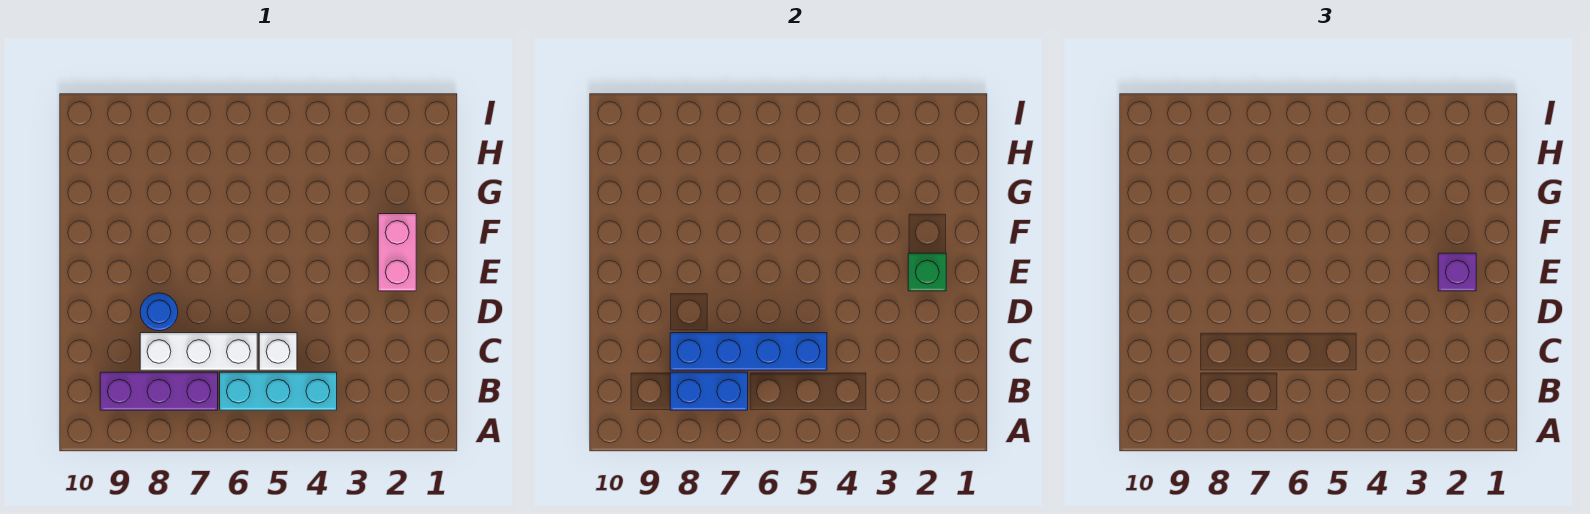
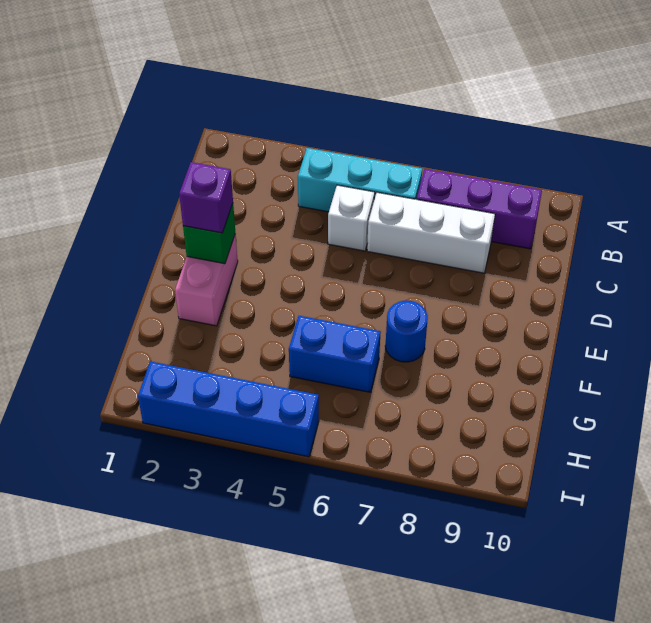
blue brick B7:B8 level 2 -> blue brick G5:G6 level 1
blue brick C5:C8 level 2 -> blue brick I2:I5 level 1
blue round brick D8 level 1 -> blue round brick F7 level 1

